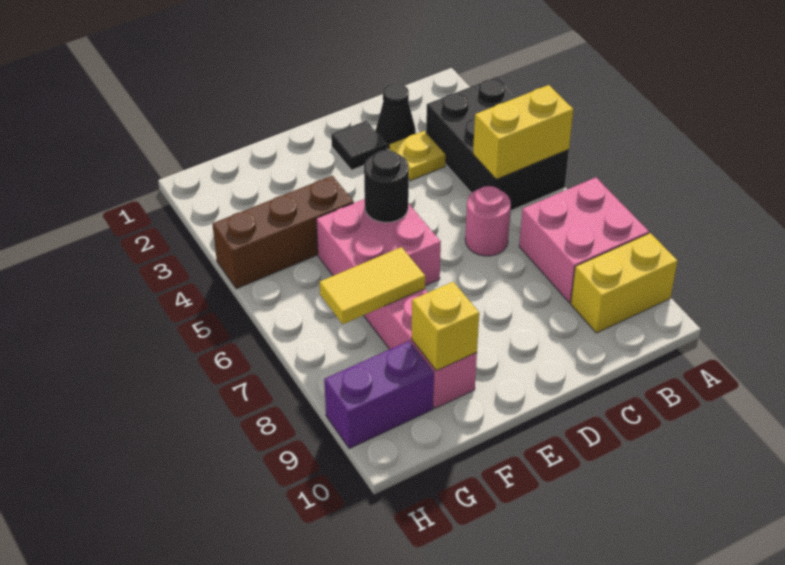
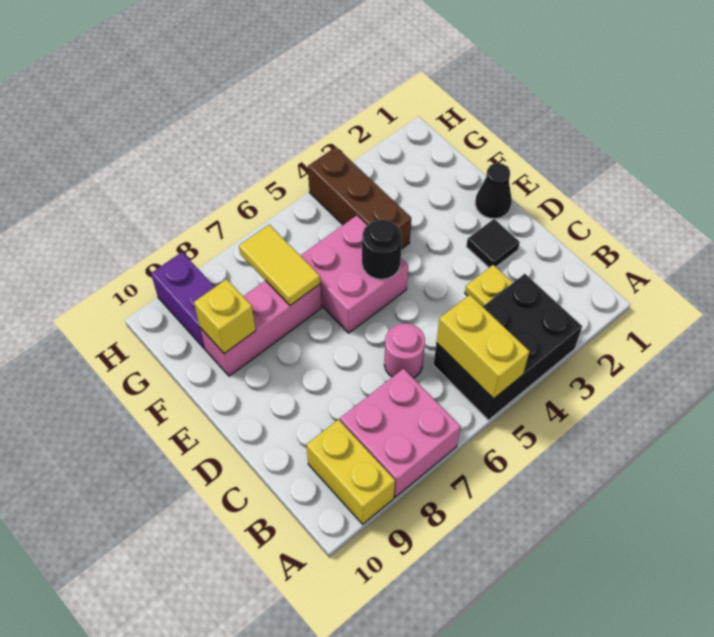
black cone C2 level 1 -> black cone E1 level 1

